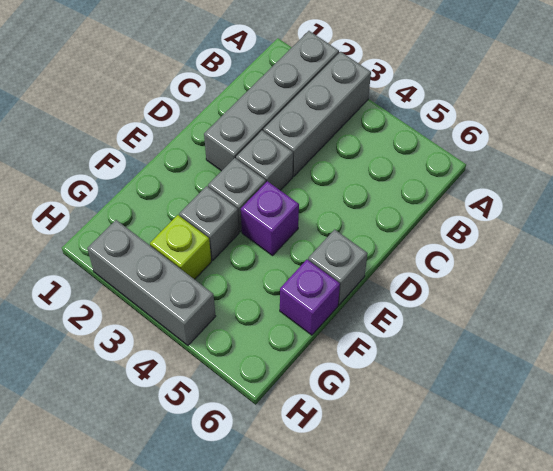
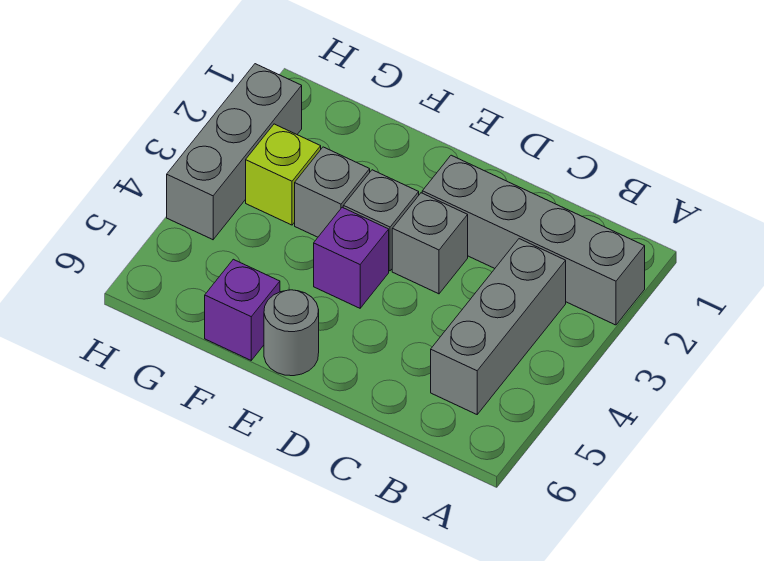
grey brick A3:C3 level 1 -> grey brick B3:B5 level 1
grey brick E6 level 1 -> grey round brick E6 level 1

